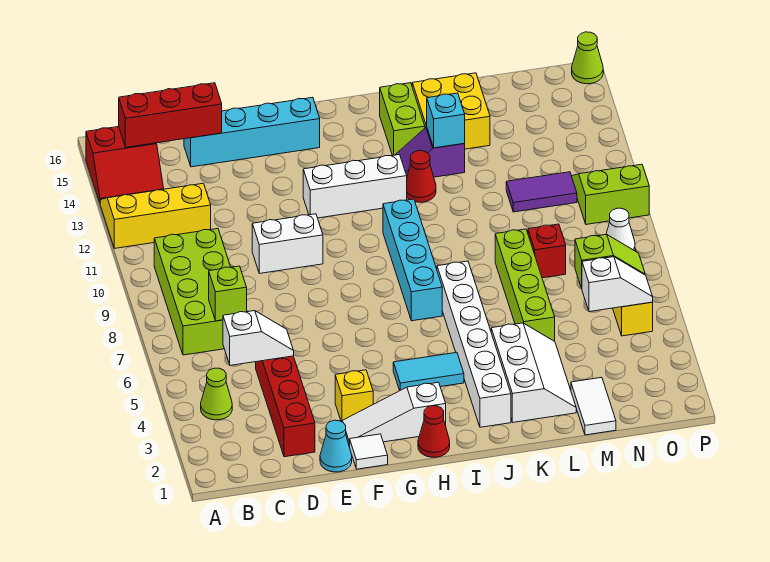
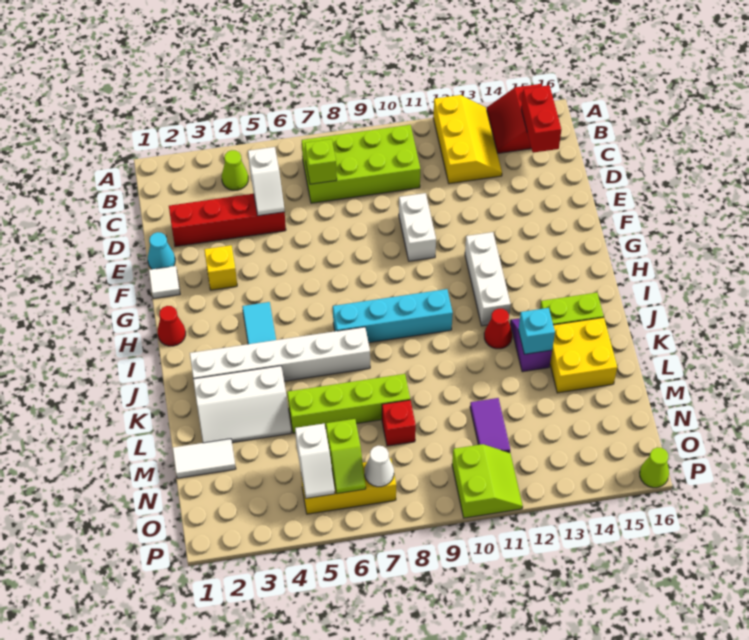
red brick B15:D15 level 2 -> red brick B15:C15 level 2
cyan brick D15:G15 level 1 -> none
white slope F2:H2 level 1 top H -> none

